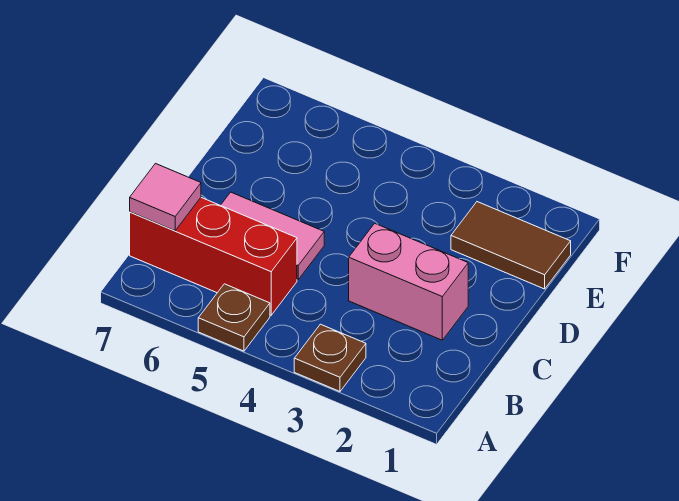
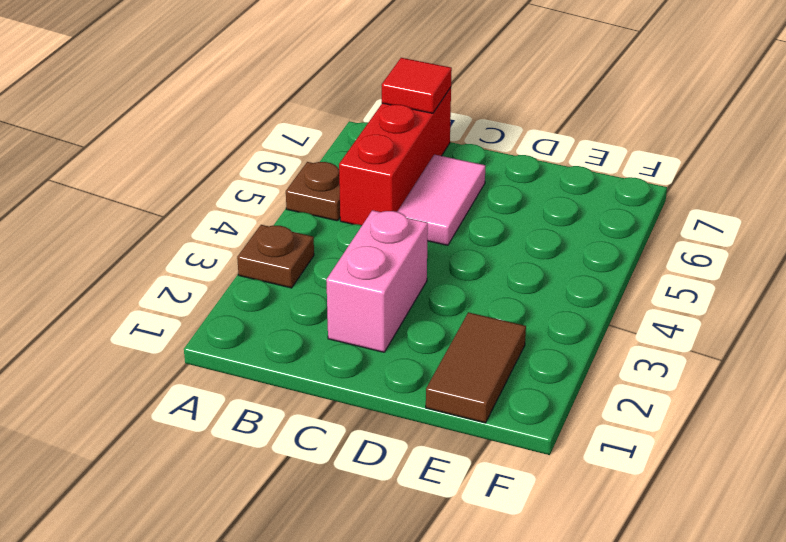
pink tile B7 level 2 -> red tile B7 level 2

